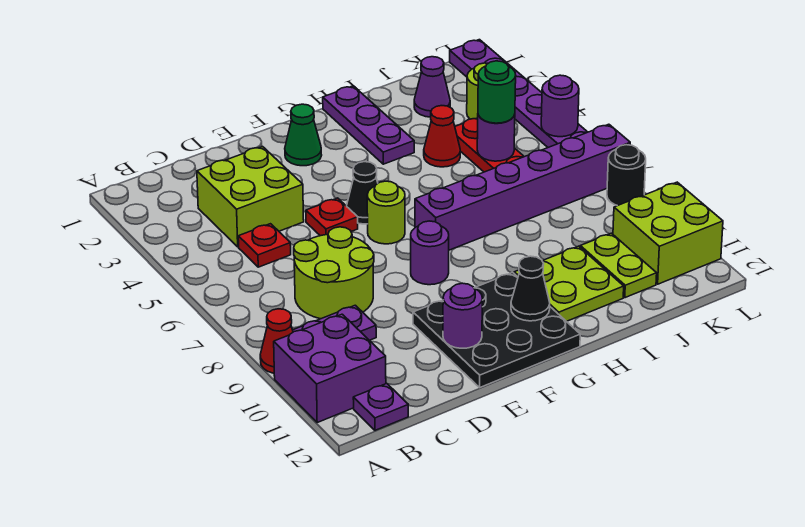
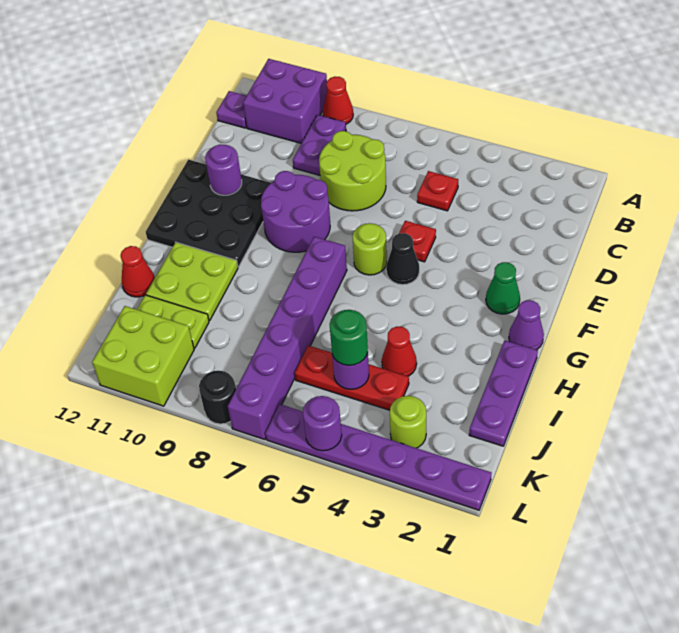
lime brick C3:D4 level 1 -> none
purple round brick F8 level 1 -> purple round brick E8:F9 level 1
black cone G11 level 2 -> none
purple plate H1:H3 level 1 -> purple plate H1:J1 level 1
none -> red cone I12 level 1
purple cone J2 level 1 -> purple cone G1 level 1

